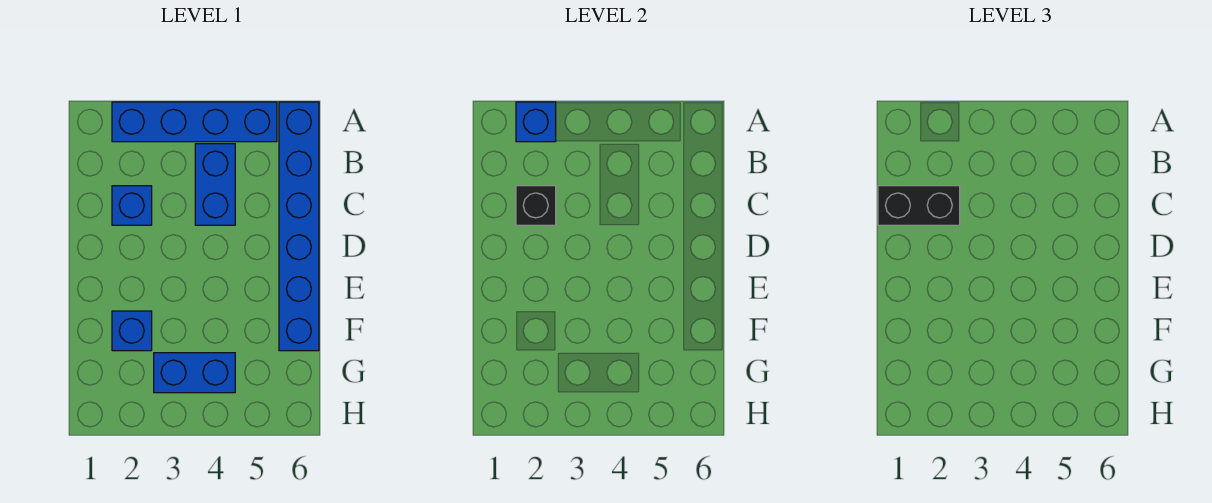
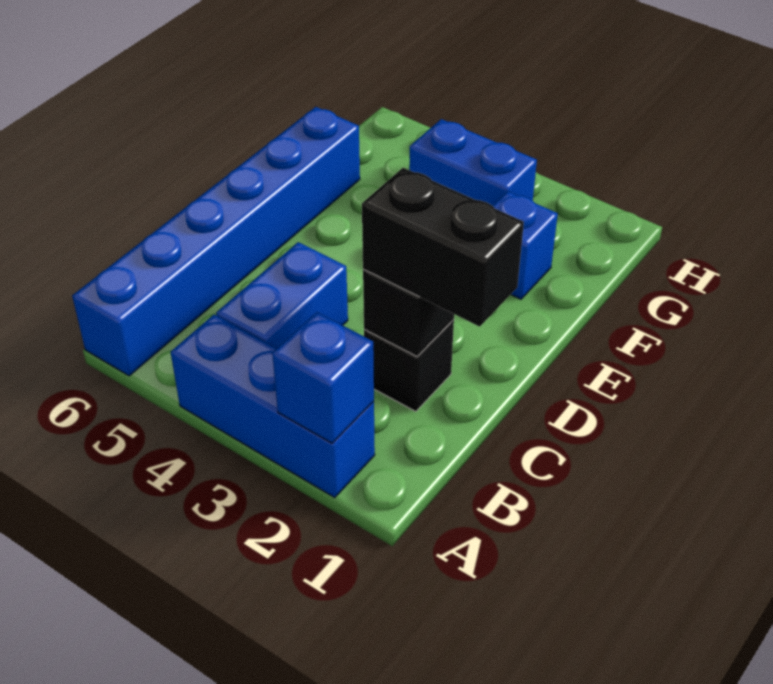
blue brick A2:A5 level 1 -> blue brick A2:A4 level 1
blue brick C2 level 1 -> black brick C2 level 1

